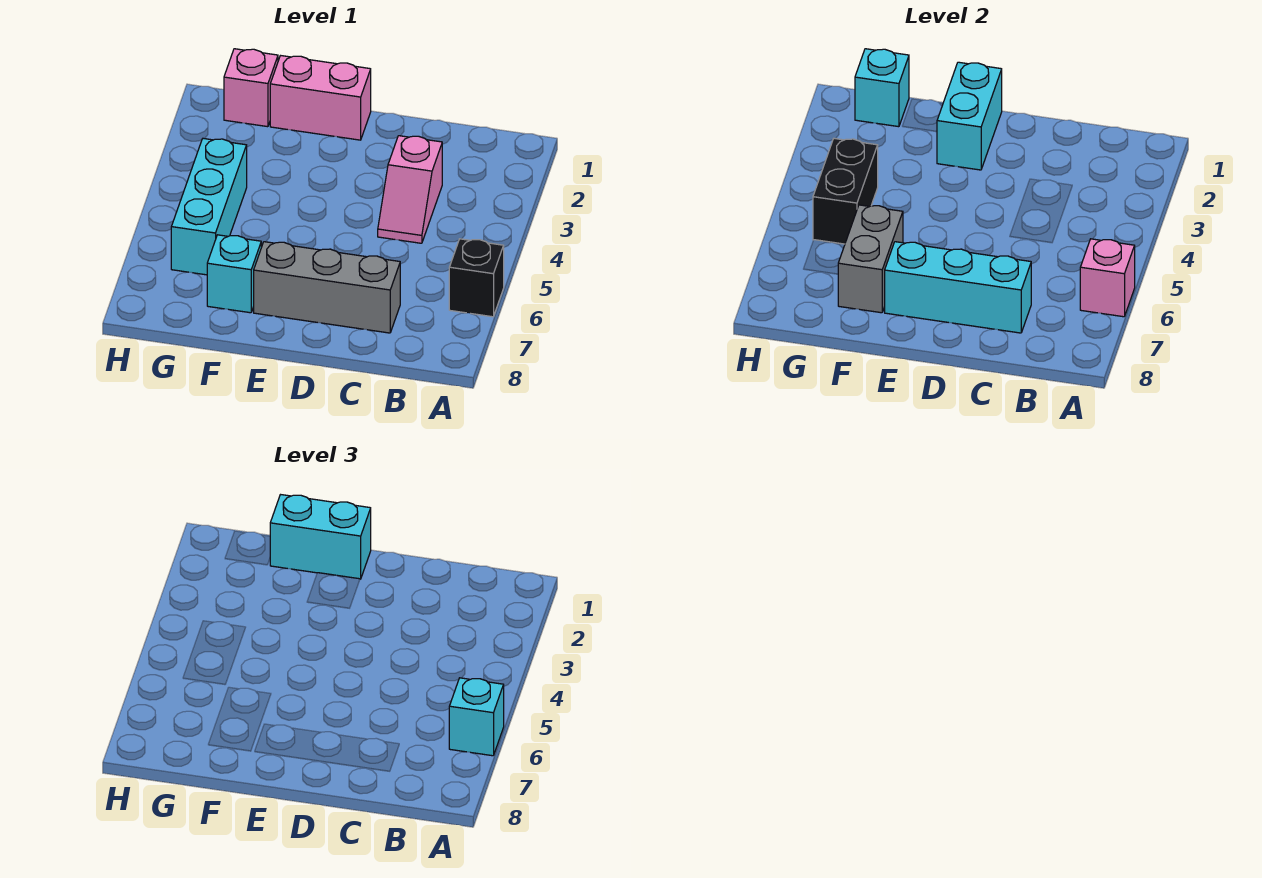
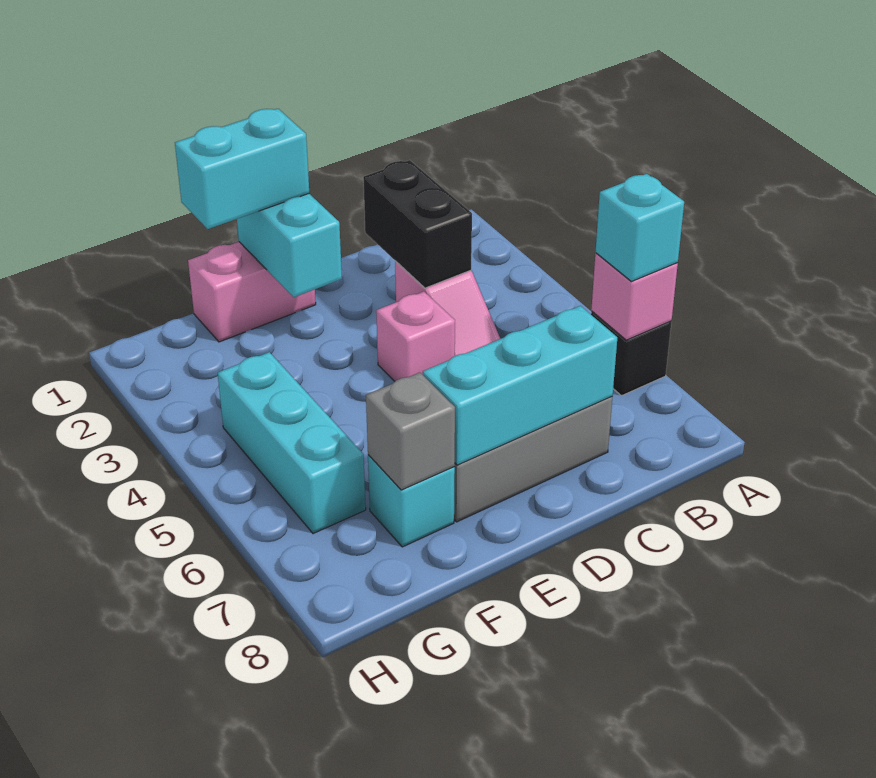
grey brick F6:F7 level 2 -> grey brick F7 level 2
pink brick G1 level 1 -> pink brick D4 level 1
cyan brick G1 level 2 -> none
black brick G4:G5 level 2 -> black brick C2:C3 level 2

